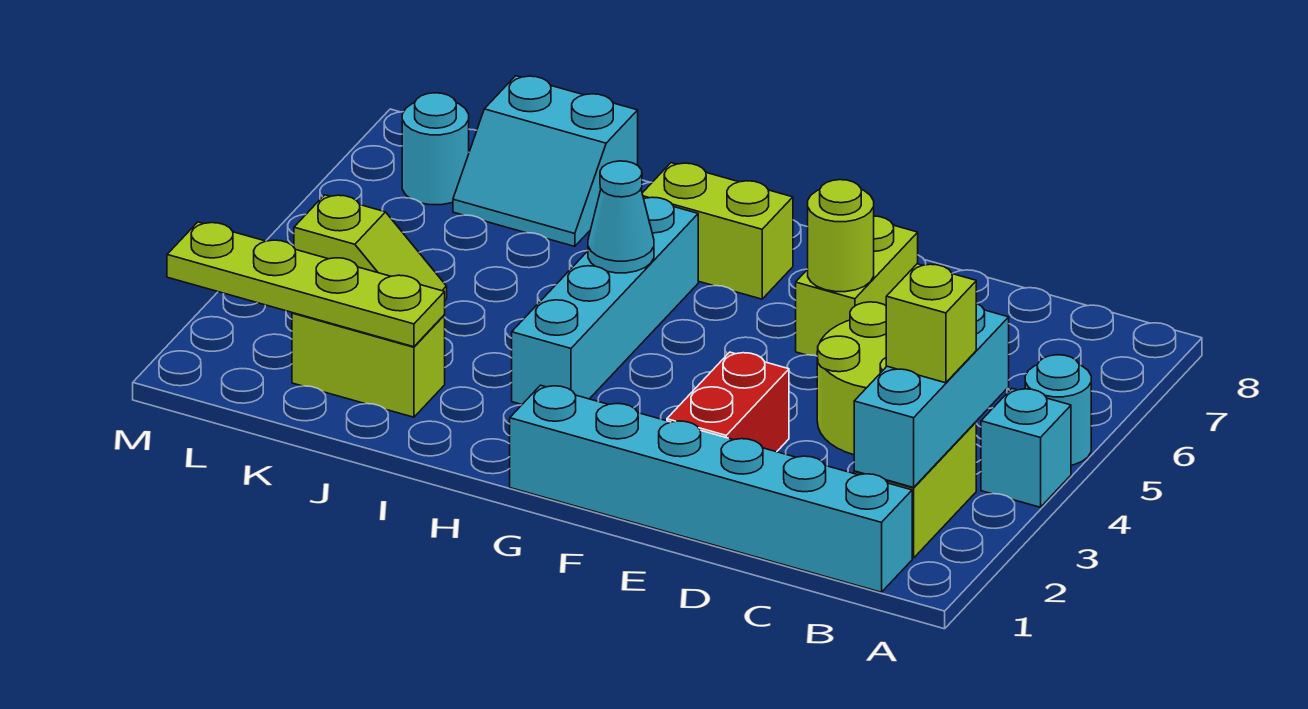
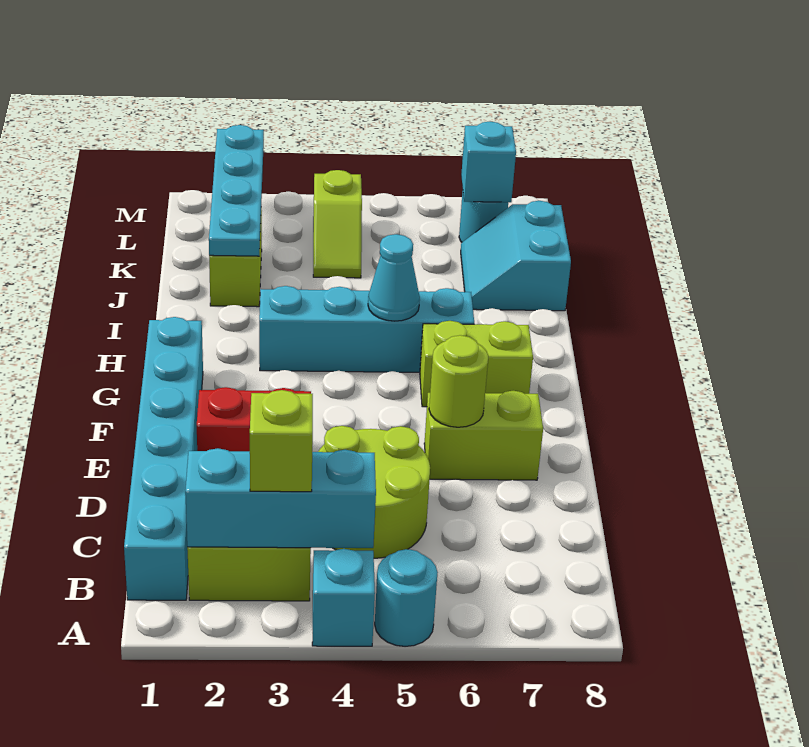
lime brick G7:H7 level 1 -> lime brick G6:G7 level 1
lime plate J2:M2 level 2 -> cyan plate J2:M2 level 2
none -> cyan brick L7 level 2

